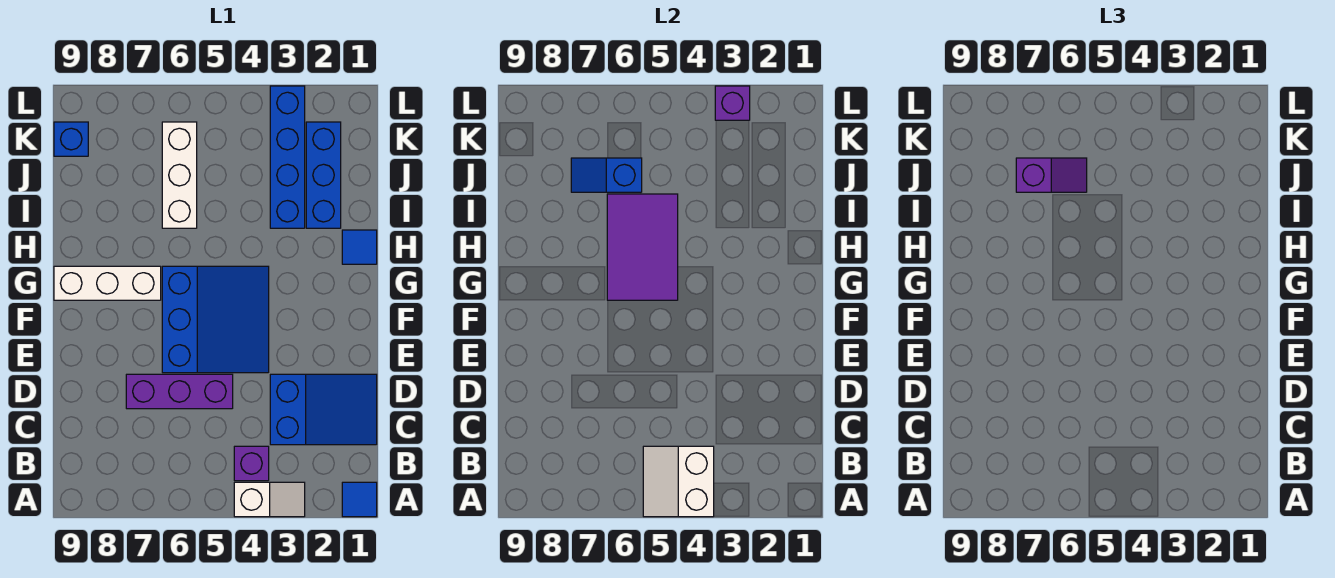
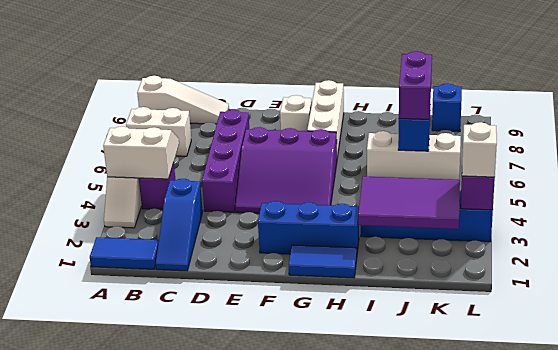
blue tile A1 level 1 -> blue tile A1:B1 level 1
none -> white brick A7:B7 level 1
none -> white slope A9:C9 level 1 top A
blue slope C1:D3 level 1 top 3 -> blue slope C1:C3 level 1 top 3
purple brick D5:D7 level 1 -> purple brick D4:D7 level 1
blue slope E4:G6 level 1 top 6 -> purple slope E4:G6 level 1 top 6
none -> white brick F8 level 1
purple tile G5:I6 level 2 -> purple tile I2:K3 level 2
blue tile H1 level 1 -> blue tile G1:H1 level 1
blue brick I2:K2 level 1 -> blue brick F2:H2 level 1
purple slope J6:J7 level 3 top 7 -> purple brick J6:J7 level 3
none -> white brick L3 level 3

